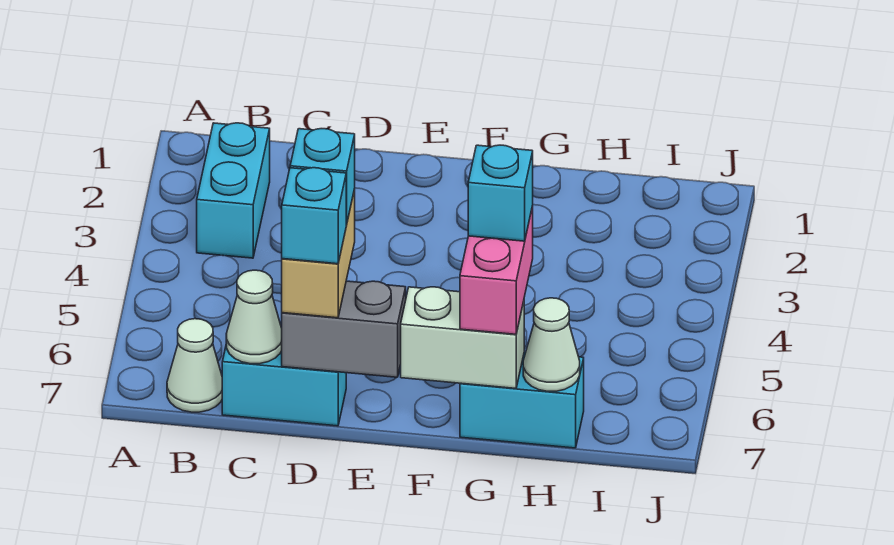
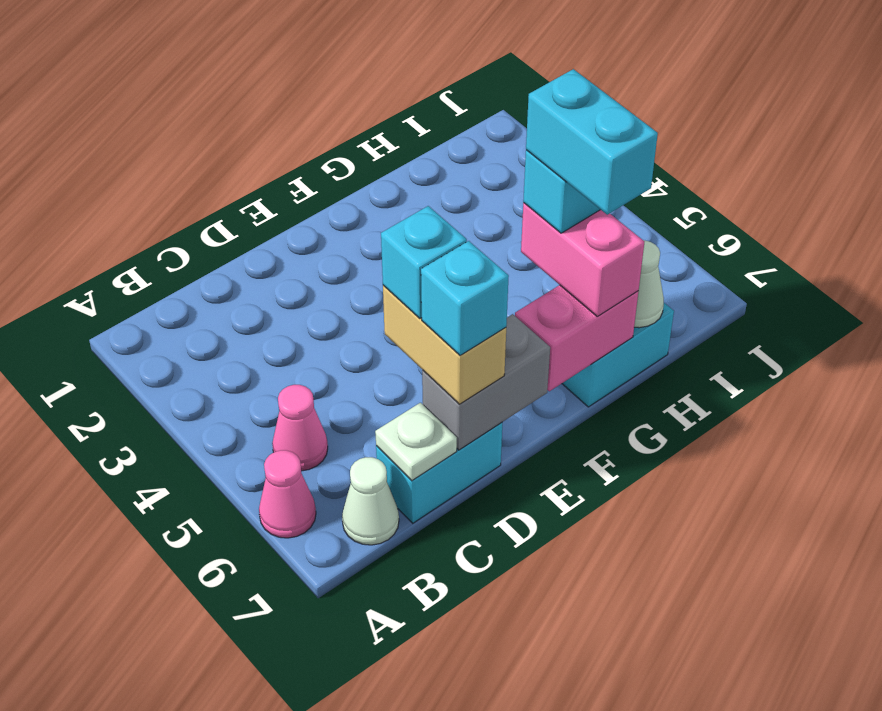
none -> pink cone A6 level 1
cyan brick B2:B3 level 1 -> cyan brick G6:G7 level 5
none -> pink cone B5 level 1
white cone C7 level 2 -> white plate C7 level 2
white brick F7:G7 level 2 -> pink brick F7:G7 level 2

